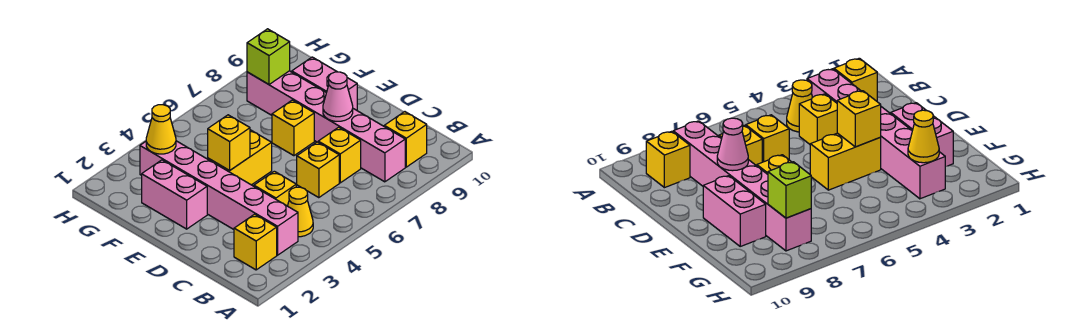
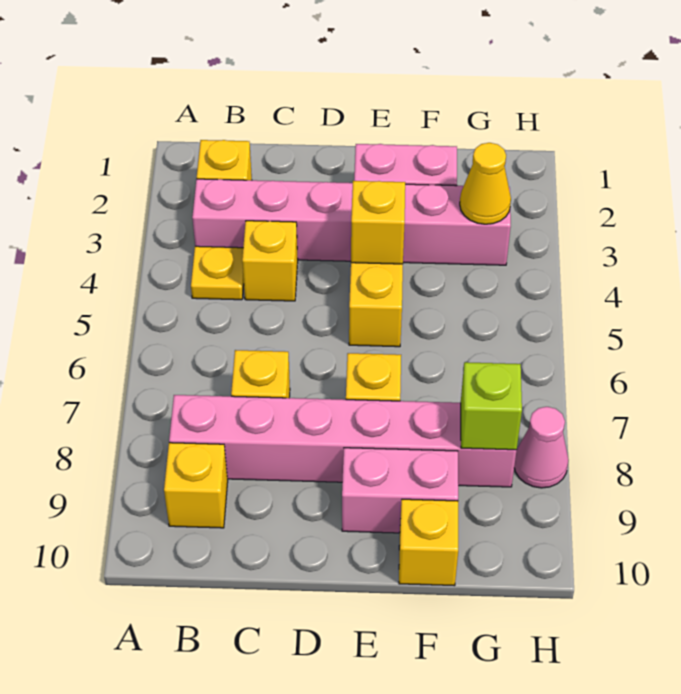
yellow cone B4 level 1 -> yellow plate B4 level 1
yellow brick C6 level 1 -> yellow brick F10 level 1
pink cone D8 level 2 -> pink cone H8 level 1

